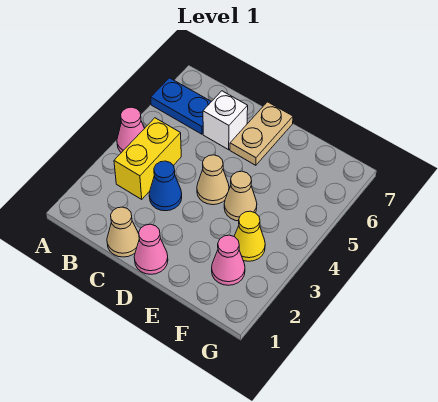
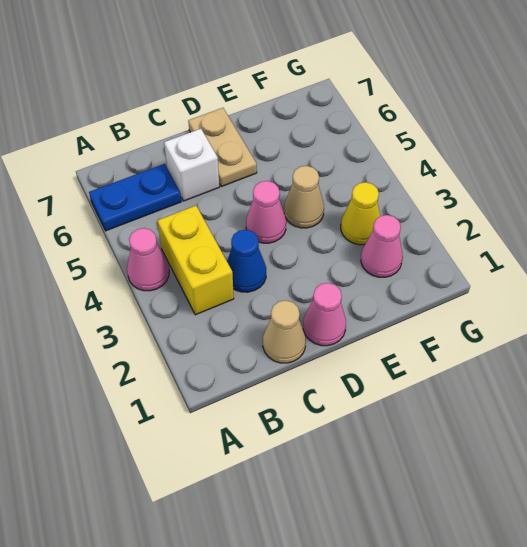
tan cone D4 level 1 -> pink cone D4 level 1

